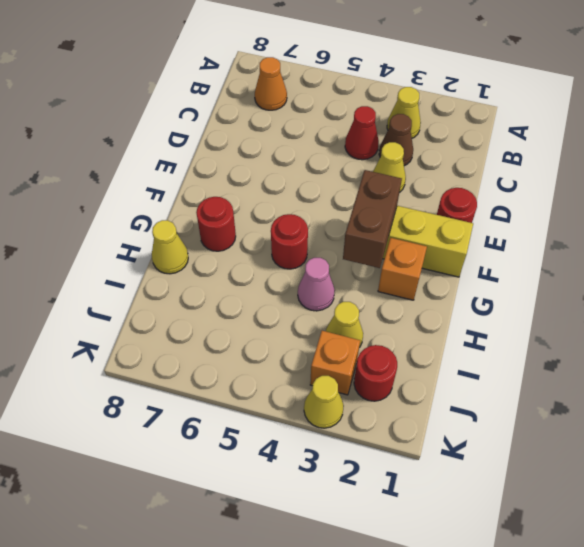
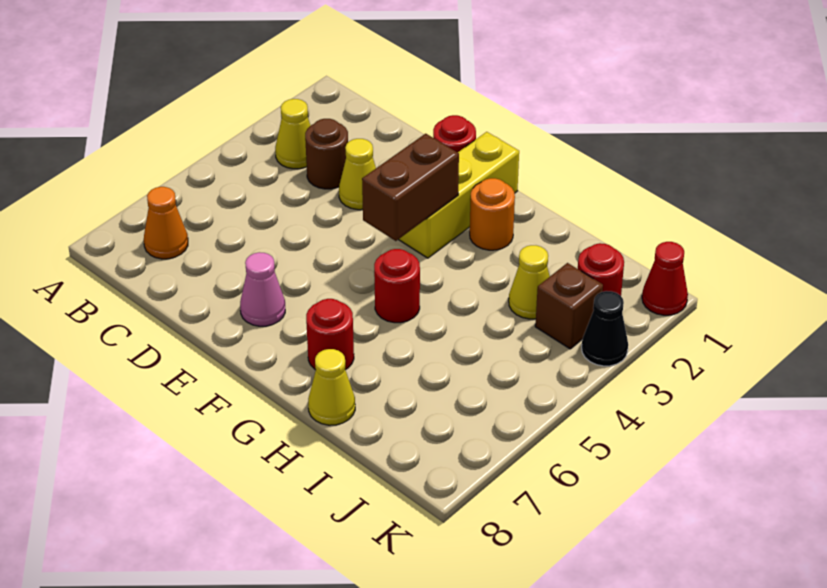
brown cone C3 level 1 -> brown round brick C3 level 1
red cone C4 level 1 -> red cone K1 level 1
brown brick F3:G3 level 2 -> brown brick F3:F4 level 2
orange brick G2 level 1 -> orange round brick G2 level 1
pink cone H4 level 1 -> pink cone E7 level 1
orange brick J3 level 1 -> brown brick J3 level 1
yellow cone K3 level 1 -> black cone K3 level 1

